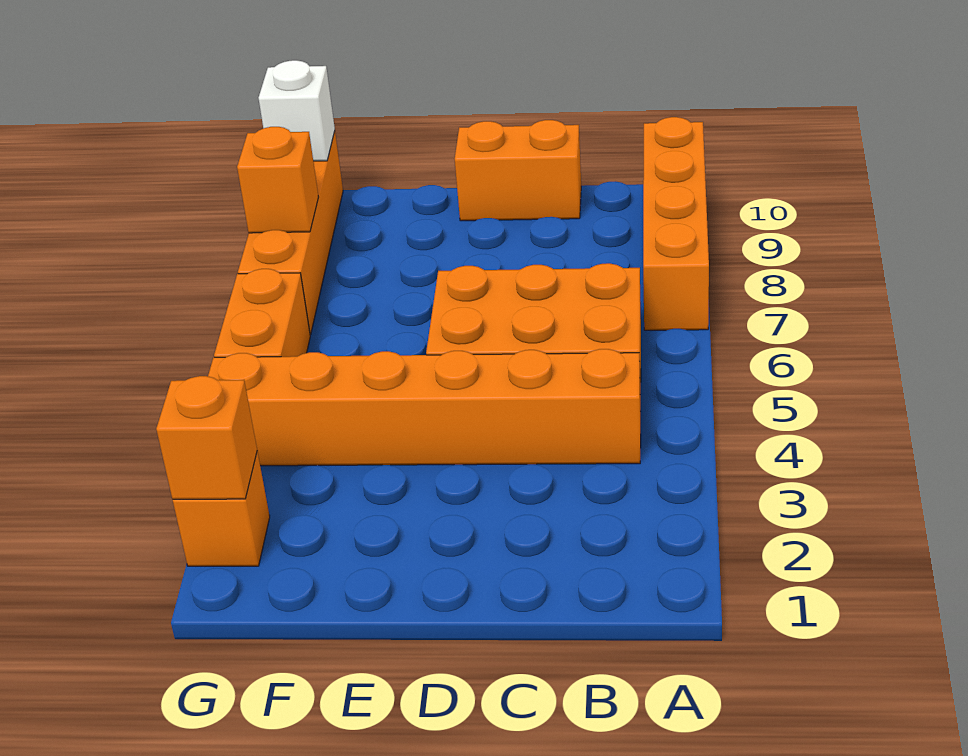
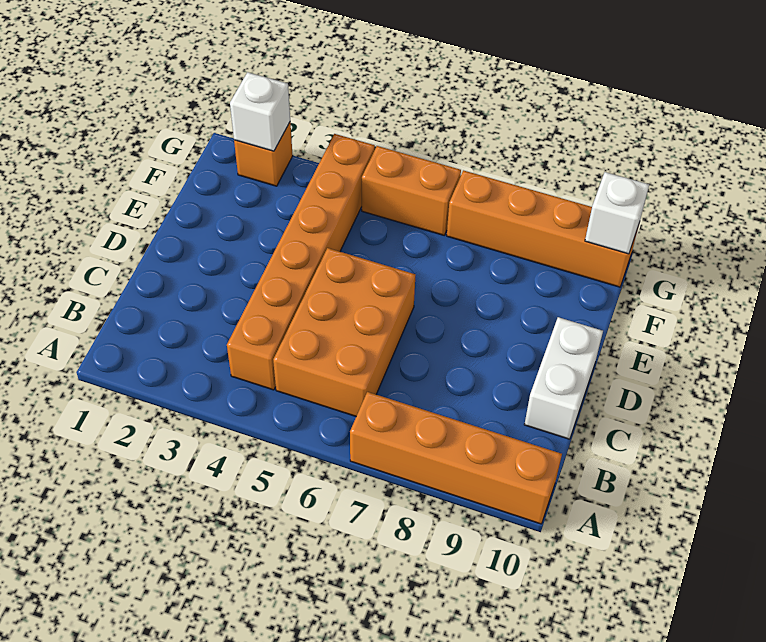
orange brick C10:D10 level 1 -> white brick C10:D10 level 1
orange brick G2 level 2 -> white brick G2 level 2
orange brick G8 level 2 -> none

